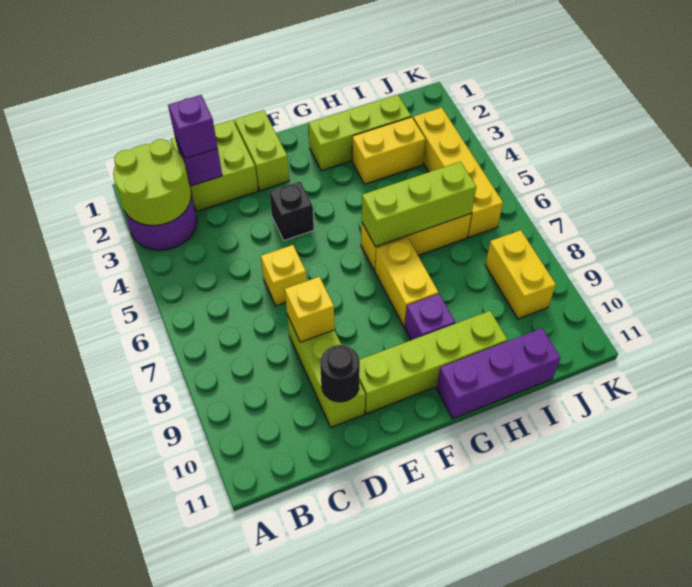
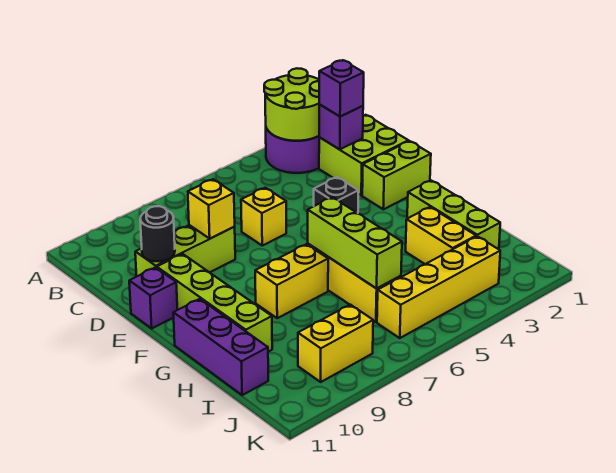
purple brick G9 level 1 -> purple brick E11 level 1

